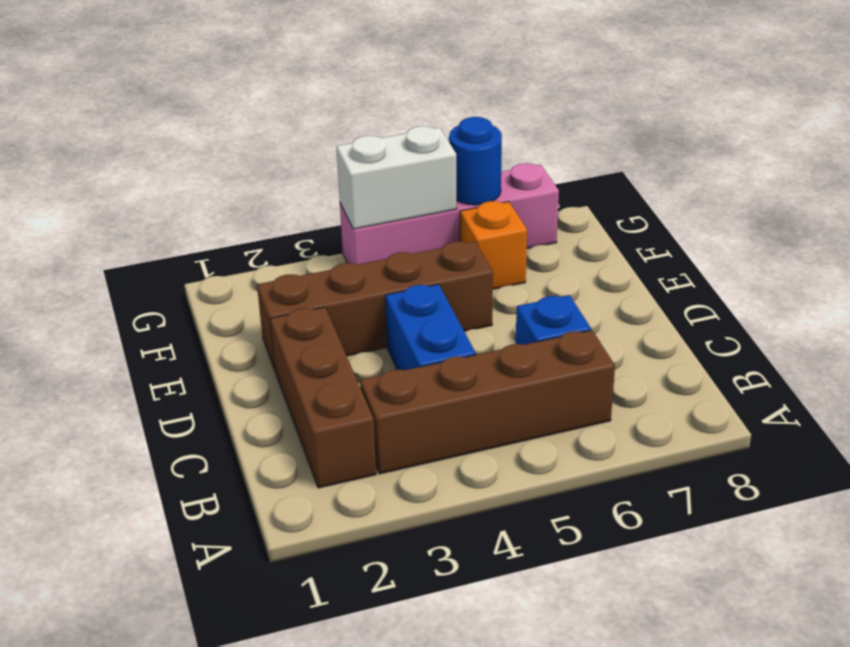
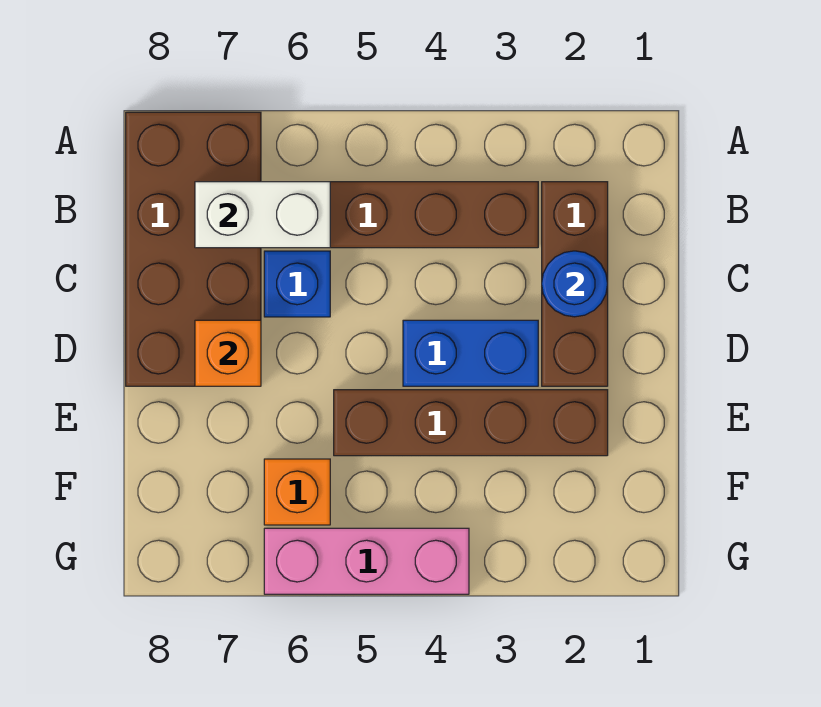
none -> brown brick A7:D8 level 1
blue brick C4:D4 level 1 -> blue brick D3:D4 level 1
none -> orange brick D7 level 2
pink brick G4:G7 level 1 -> pink brick G4:G6 level 1
white brick G4:G5 level 2 -> white brick B6:B7 level 2
blue round brick G6 level 2 -> blue round brick C2 level 2

